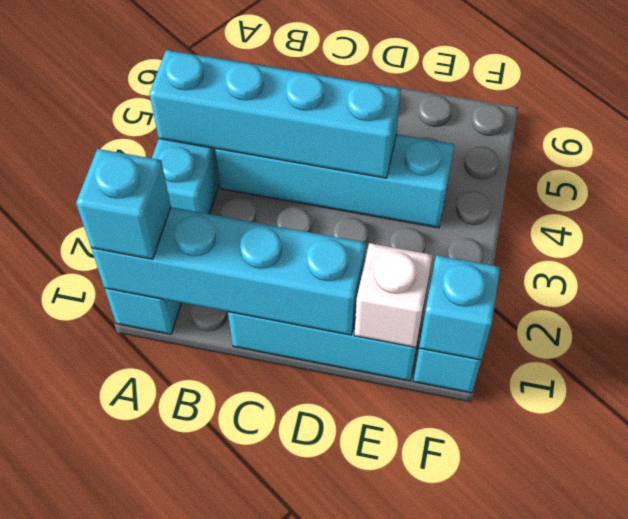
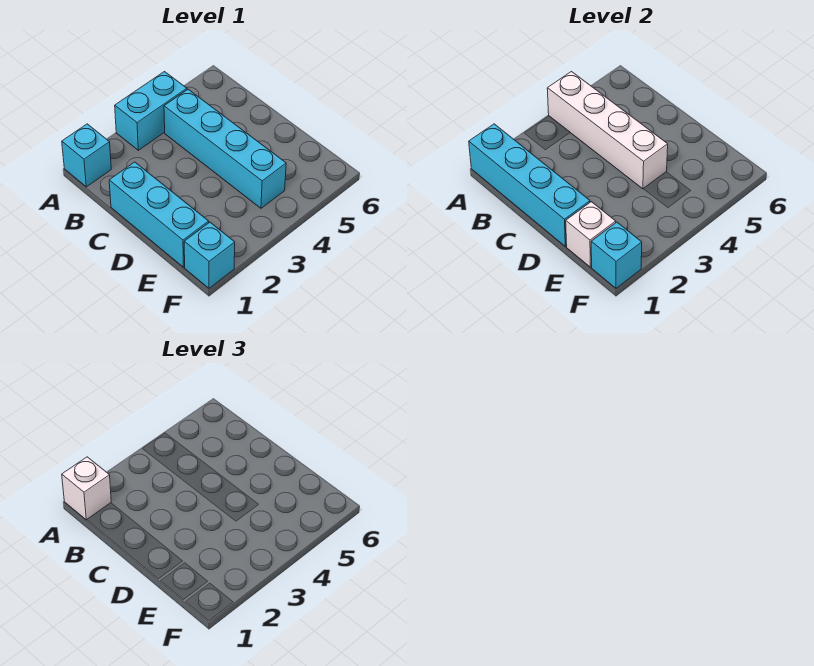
cyan brick A1 level 3 -> white brick A1 level 3
cyan brick A4:D4 level 2 -> white brick A4:D4 level 2

